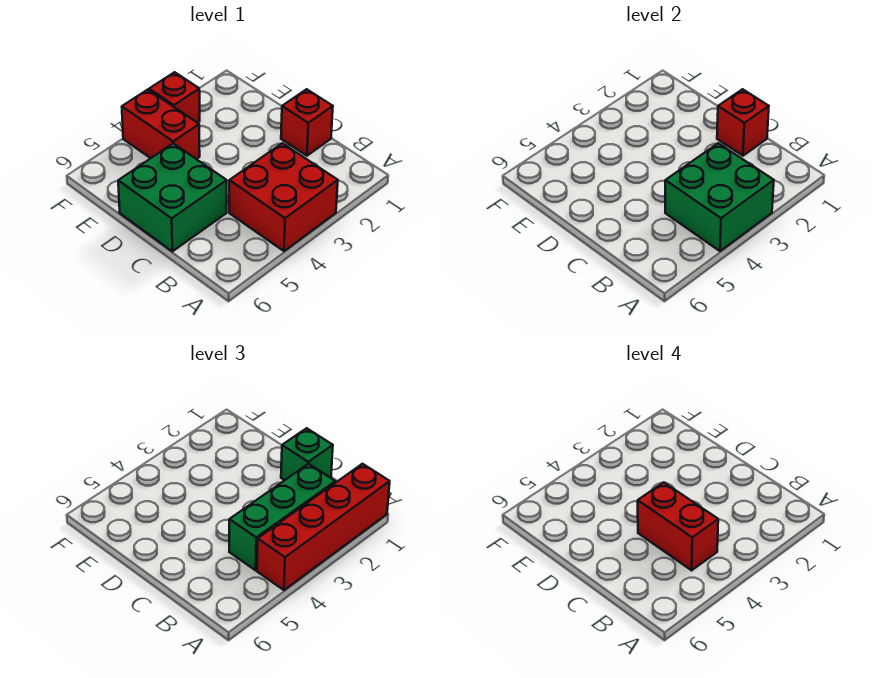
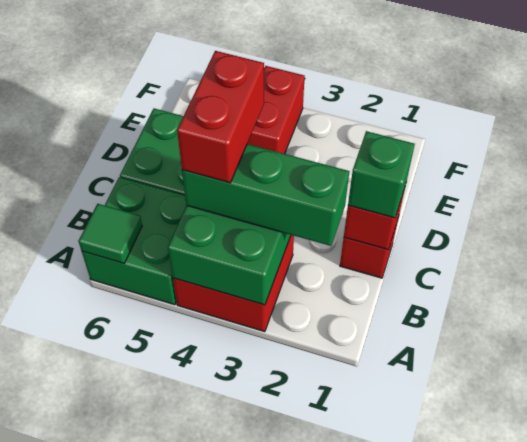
red brick A1:A4 level 3 -> none
none -> green brick A5:B6 level 1
none -> green tile A6 level 2
red brick F3 level 1 -> none

